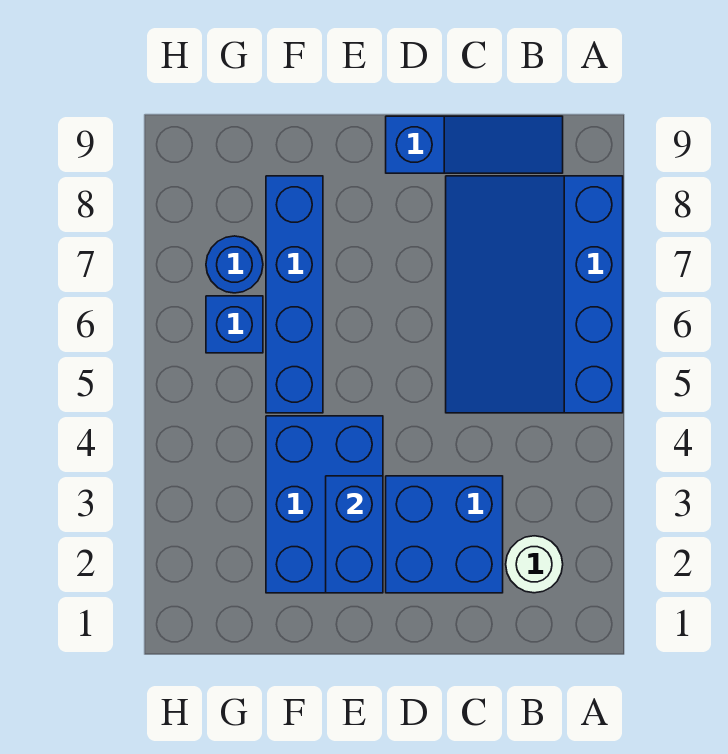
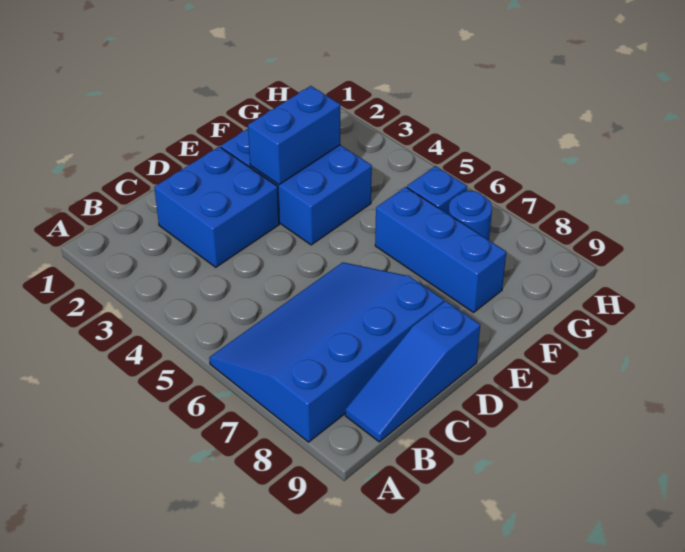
blue slope A5:C8 level 1 top A -> blue slope A6:D8 level 1 top 8
white round brick B2 level 1 -> none
blue brick E2:E3 level 2 -> blue brick E3:F3 level 2
blue brick F5:F8 level 1 -> blue brick F6:F8 level 1

